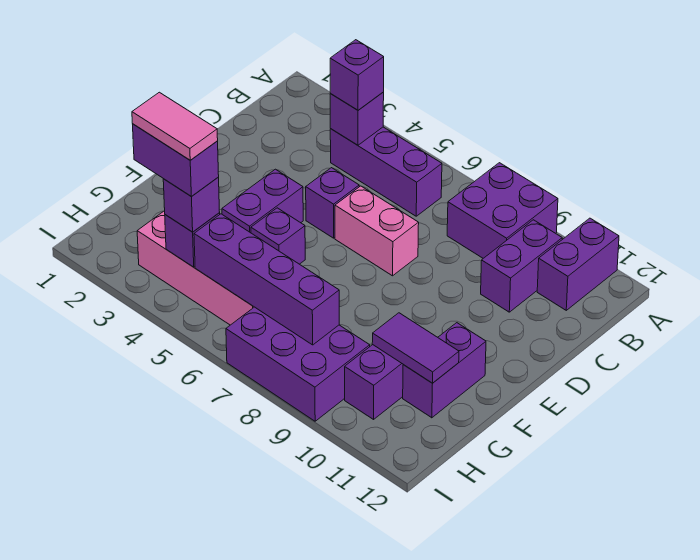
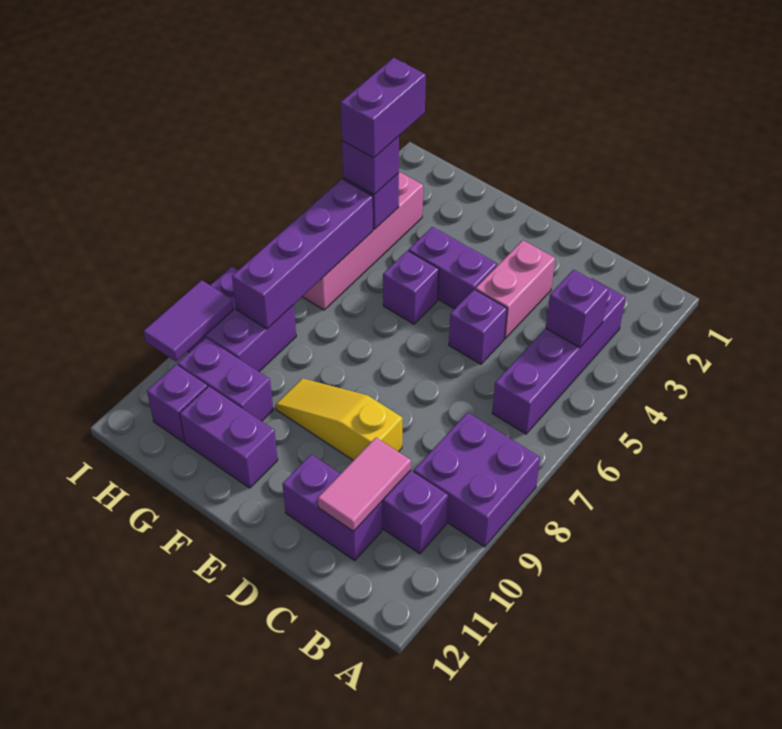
purple brick A11:B11 level 1 -> purple brick C11:D11 level 1
purple brick B4:B6 level 1 -> purple brick B3:B6 level 1
purple brick B4 level 3 -> purple brick H11 level 1
pink brick D6:D7 level 1 -> pink brick D3:D4 level 1
none -> yellow slope D9:F9 level 1 top D
purple tile G10:G11 level 2 -> purple tile I9:I10 level 2
pink tile H3:H4 level 5 -> pink tile C10:C11 level 2
purple brick H7:I9 level 1 -> purple brick H8:I9 level 1

